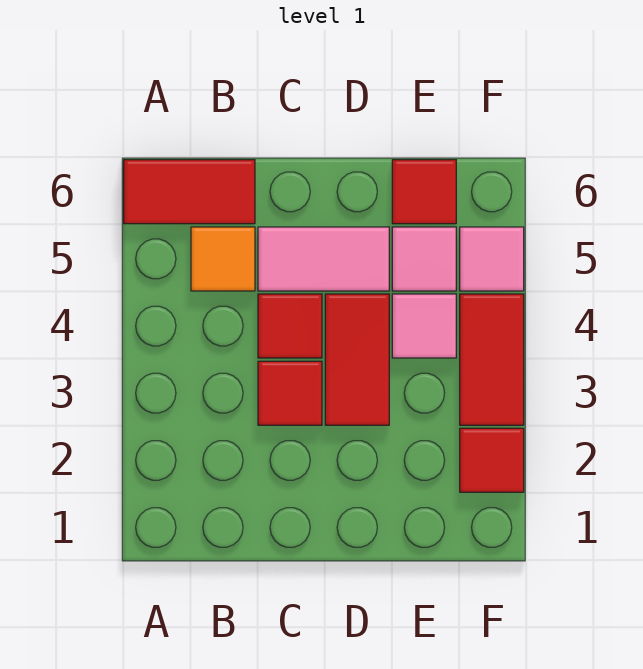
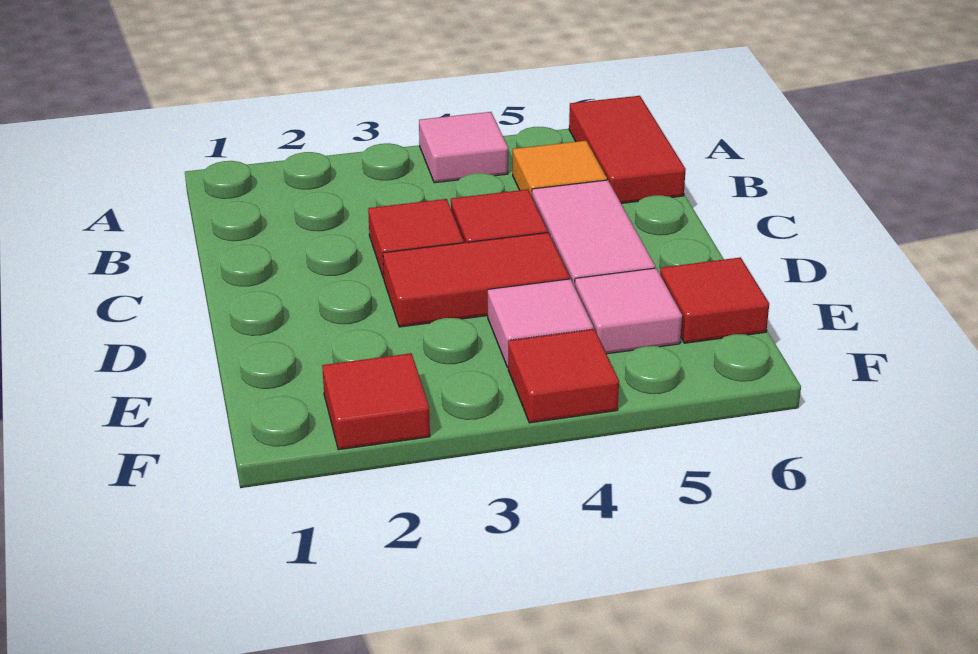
red tile F3:F4 level 1 -> red tile F4 level 1
pink tile F5 level 1 -> pink tile A4 level 1

